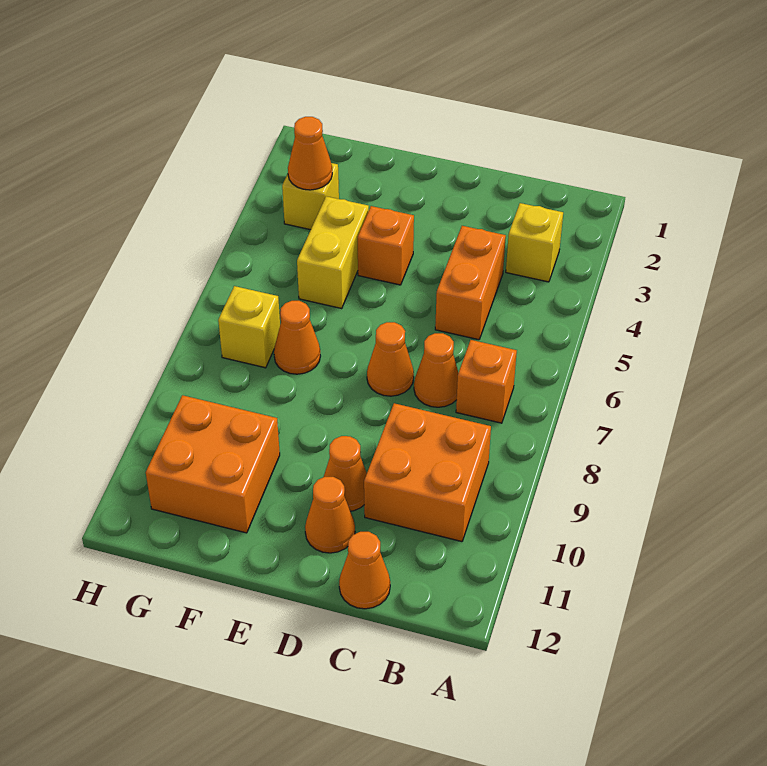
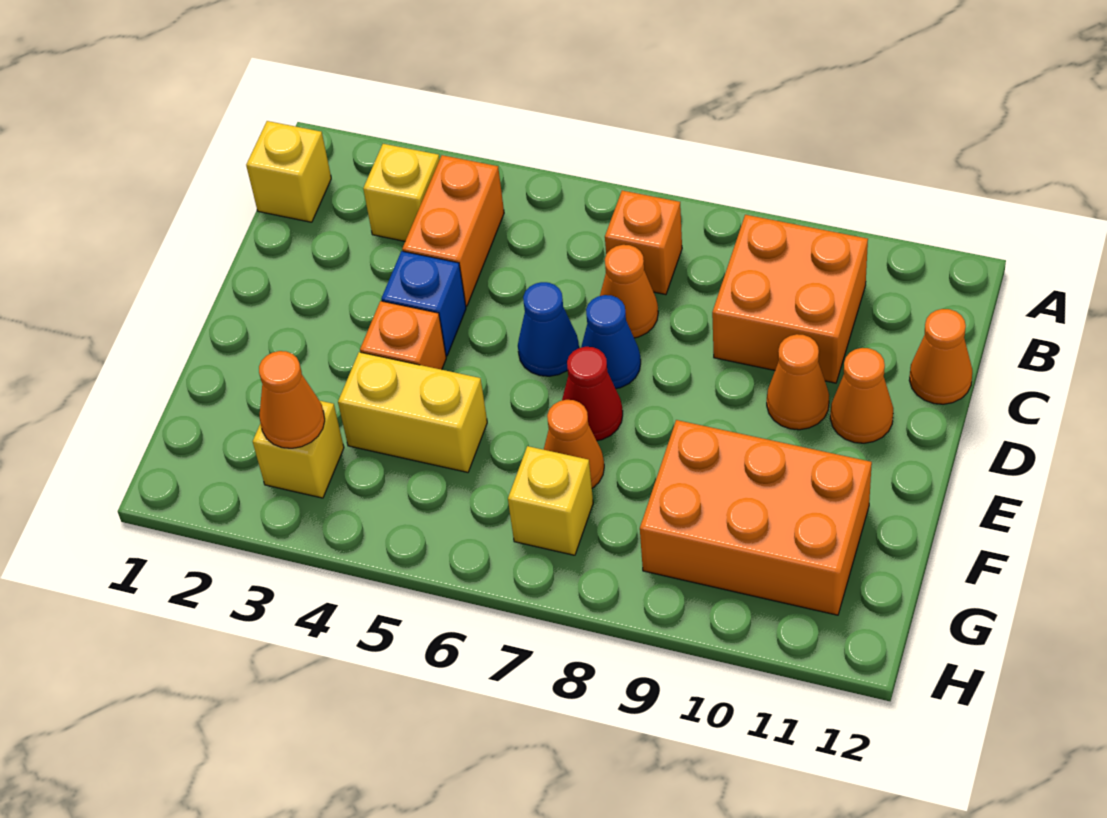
none -> yellow brick B1 level 1
orange brick C4:C5 level 1 -> orange brick B4:C4 level 1
none -> blue brick D4 level 1
none -> blue cone D6 level 1
orange cone D7 level 1 -> blue cone D7 level 1
none -> red cone E7 level 1
orange brick F10:G11 level 1 -> orange brick F9:G11 level 1

